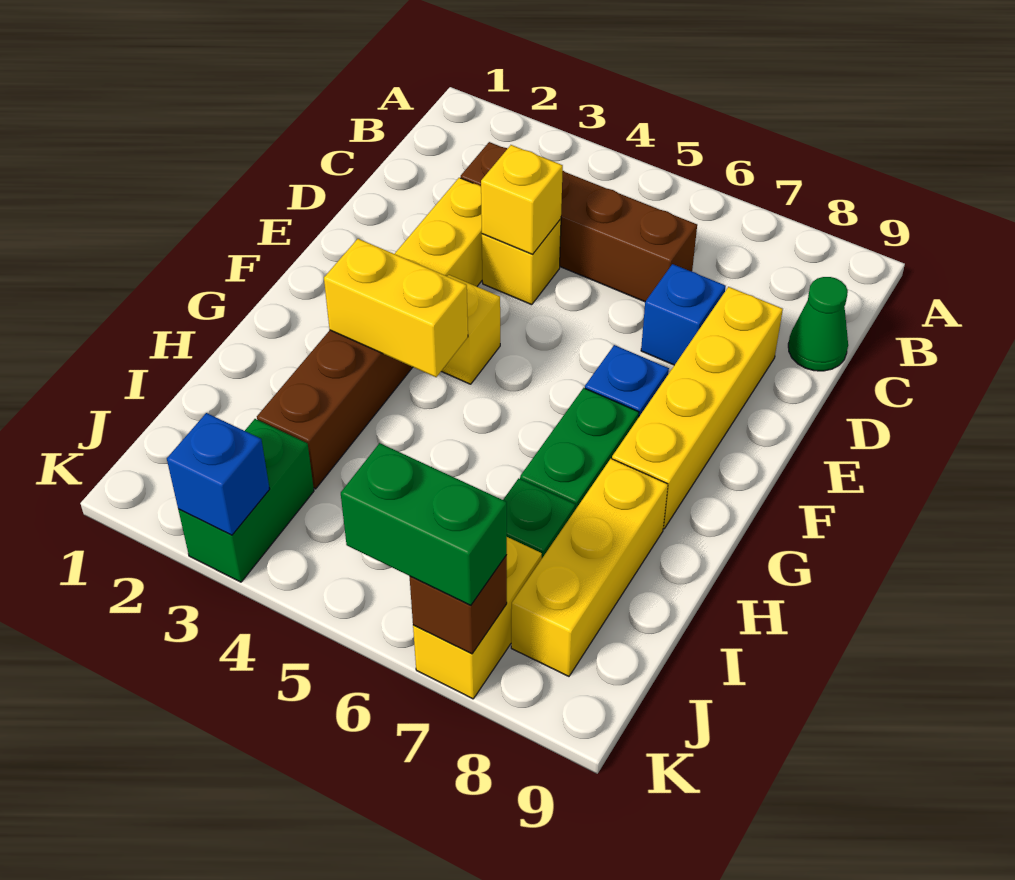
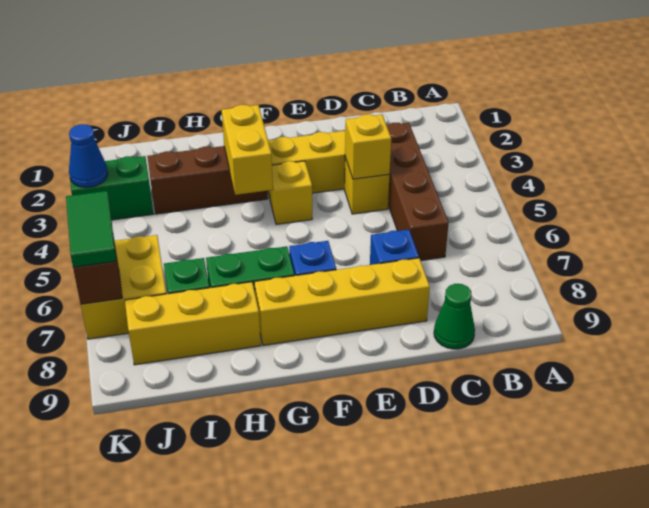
yellow brick J7:K7 level 1 -> yellow brick J6:K7 level 1
blue brick K3 level 2 -> blue cone K3 level 2
green brick K6:K7 level 3 -> green tile K6:K7 level 3

